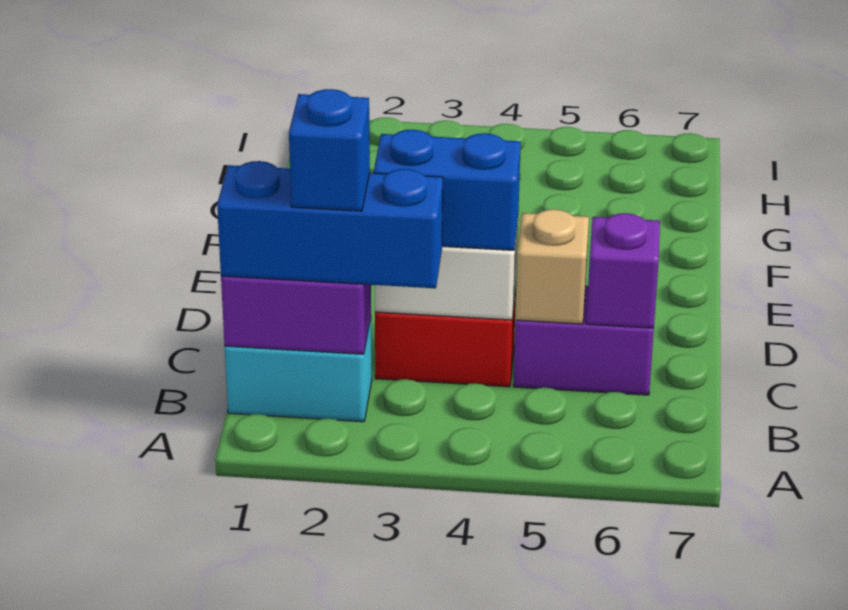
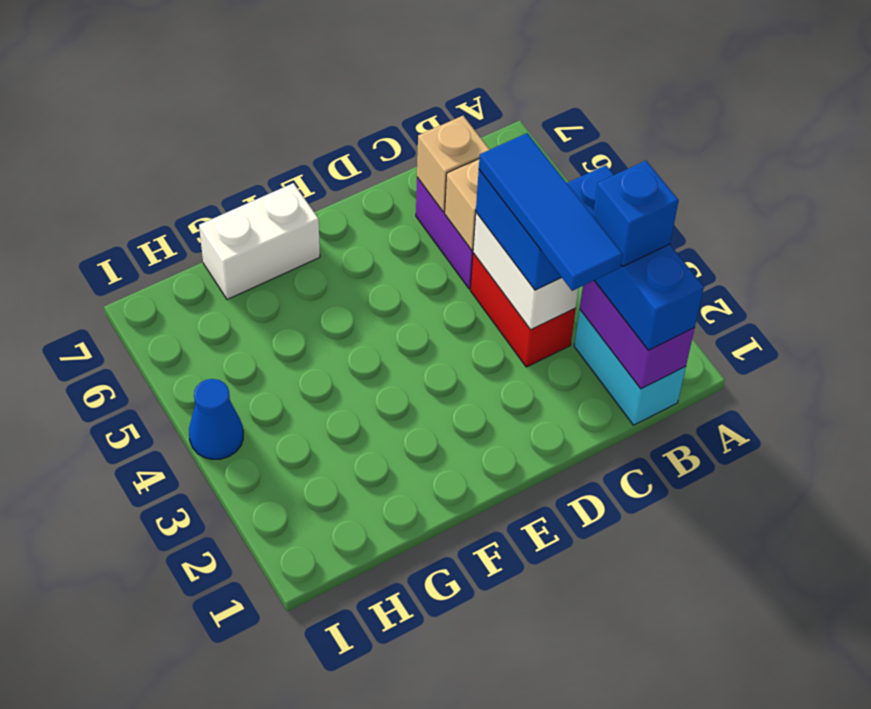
none -> blue tile C2:C4 level 4
purple brick C6 level 2 -> tan brick C6 level 2
none -> white brick F7:G7 level 1
none -> blue cone I4 level 1

